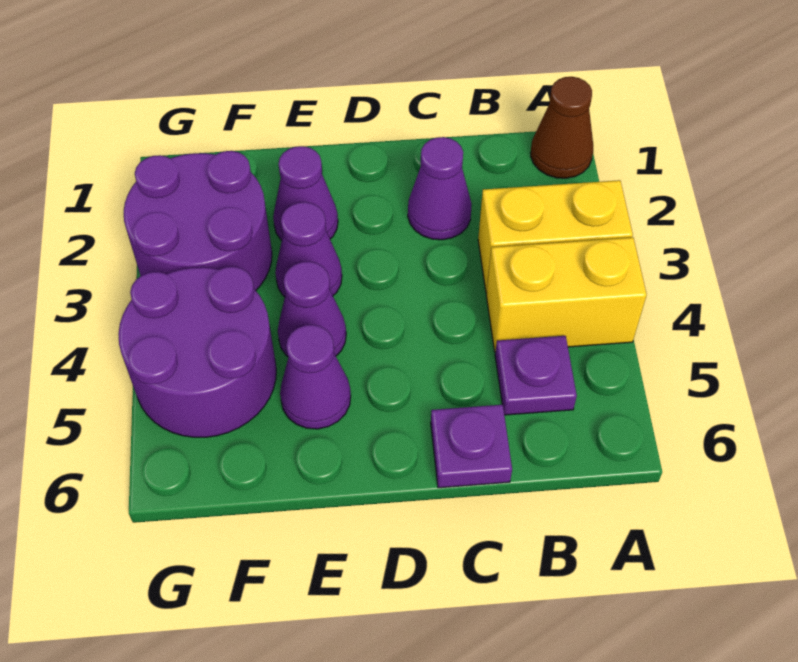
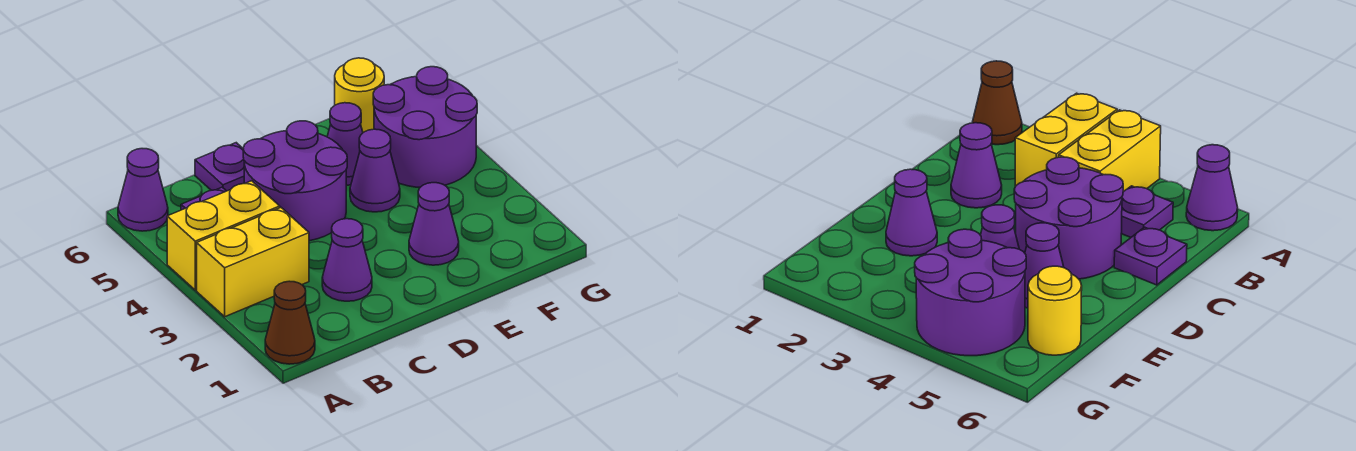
purple cone E3 level 1 -> purple cone A6 level 1
purple round brick F2:G3 level 1 -> purple round brick C4:D5 level 1
none -> yellow round brick F6 level 1

